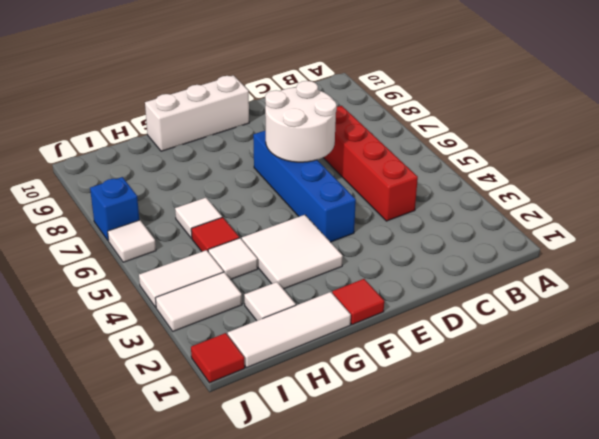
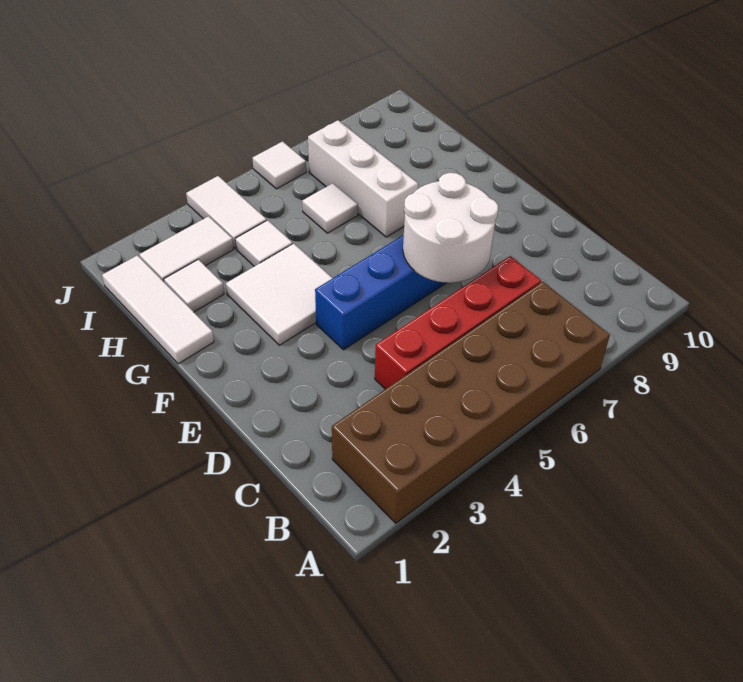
none -> brown brick A2:B7 level 1
white brick E10:G10 level 1 -> white brick G7:I7 level 1
red tile F1 level 1 -> none
red tile H5 level 1 -> none
white tile I3:J3 level 1 -> white tile I2:I3 level 1
red tile J1 level 1 -> none
blue brick J7 level 1 -> none

